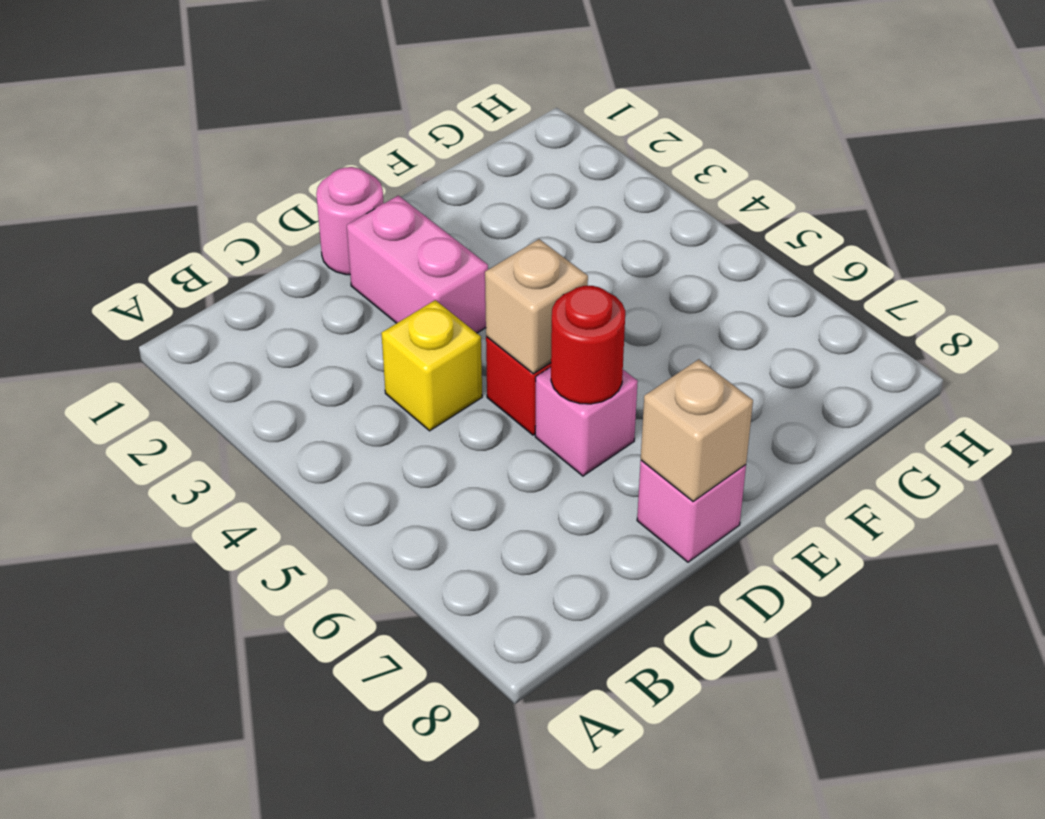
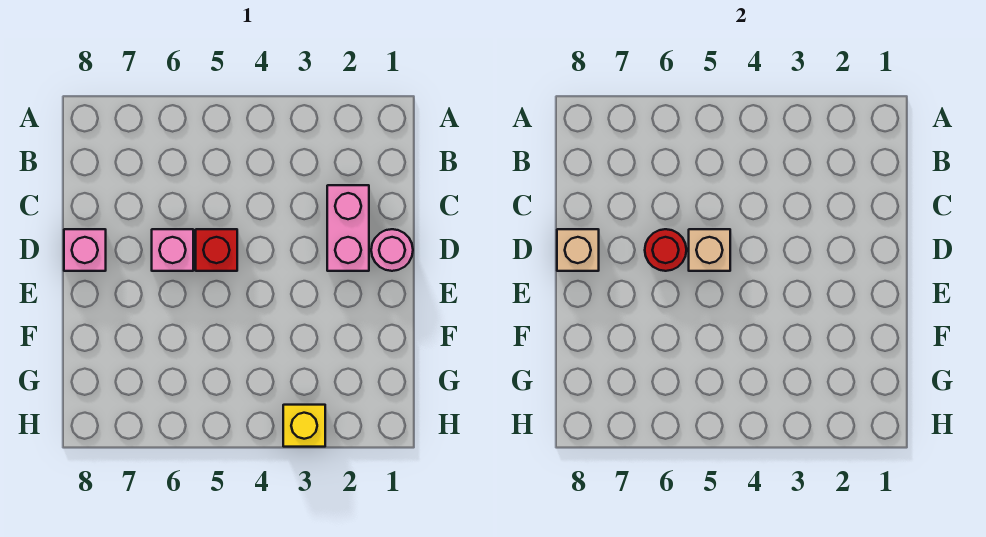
yellow brick C4 level 1 -> yellow brick H3 level 1
pink brick D2:D3 level 1 -> pink brick C2:D2 level 1

